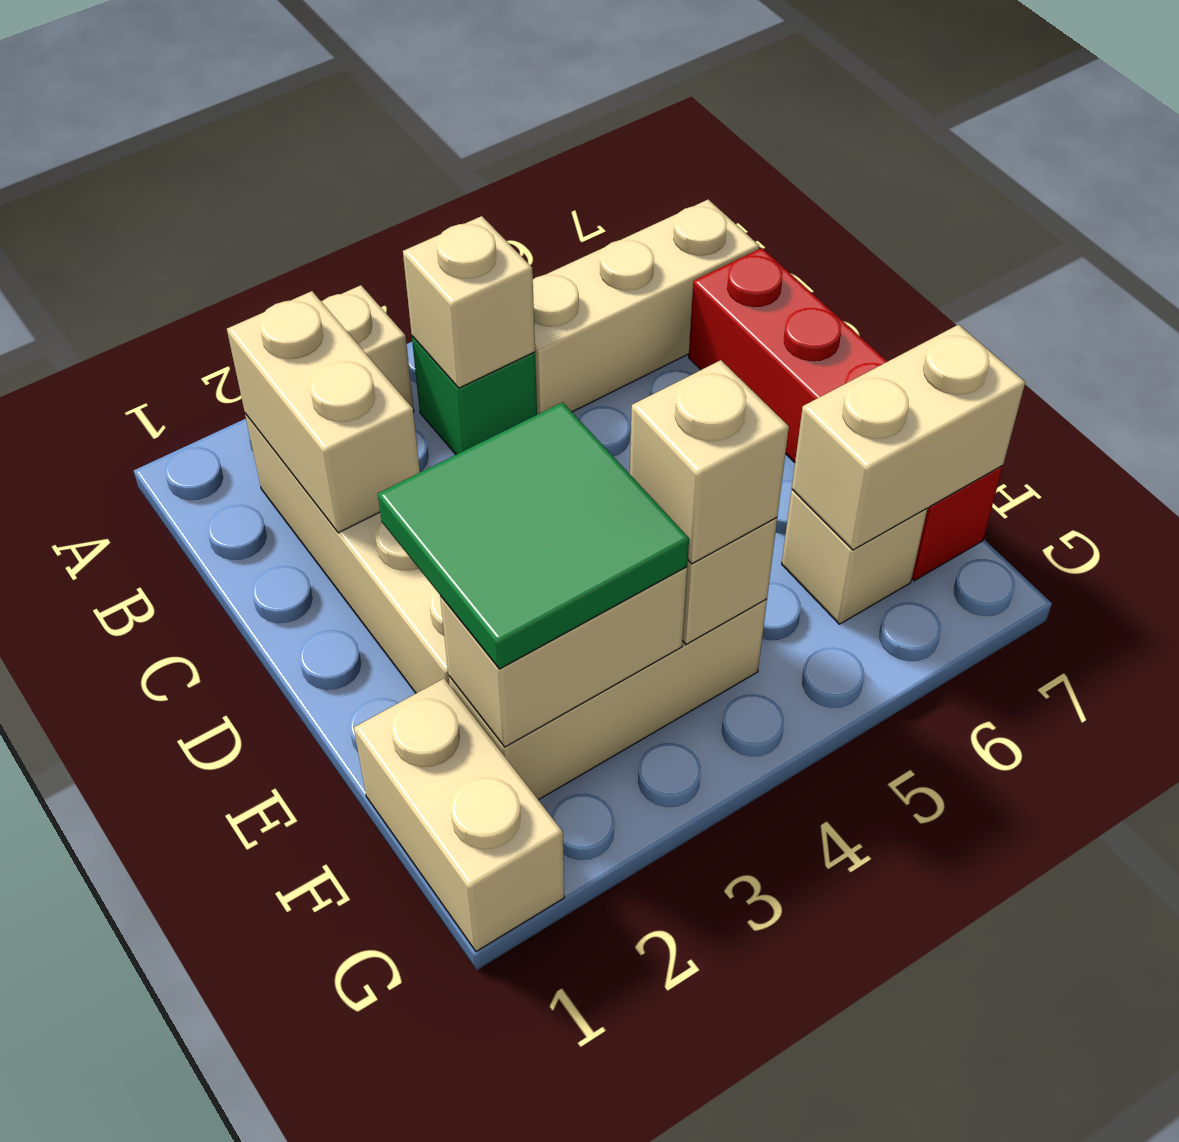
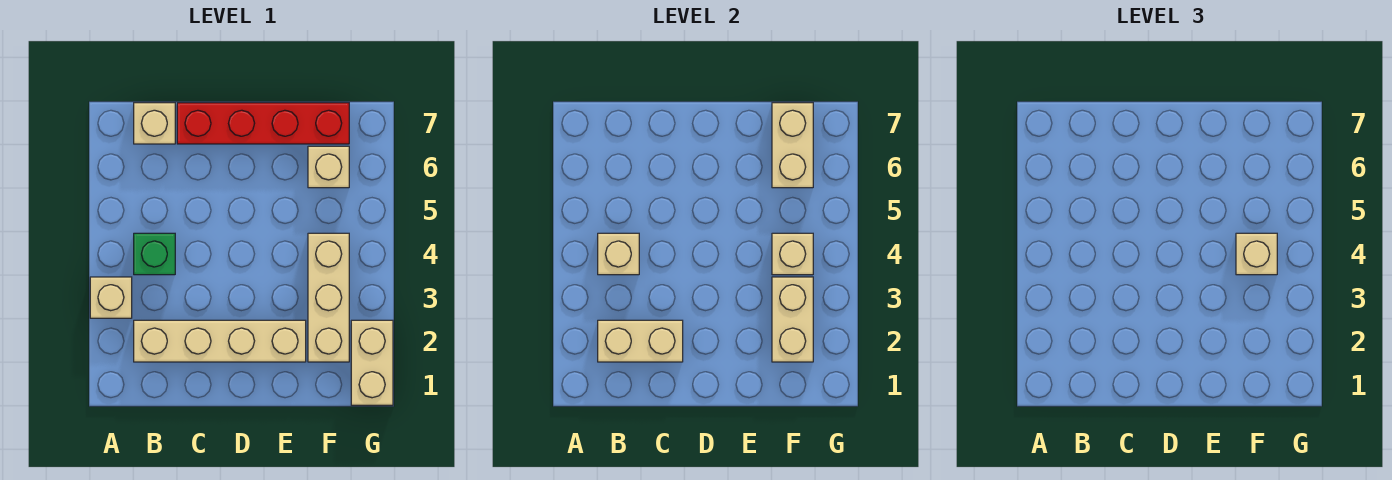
tan brick B5:B7 level 1 -> tan brick B7 level 1
green tile E2:F3 level 3 -> none
tan brick F1:G1 level 1 -> tan brick G1:G2 level 1

